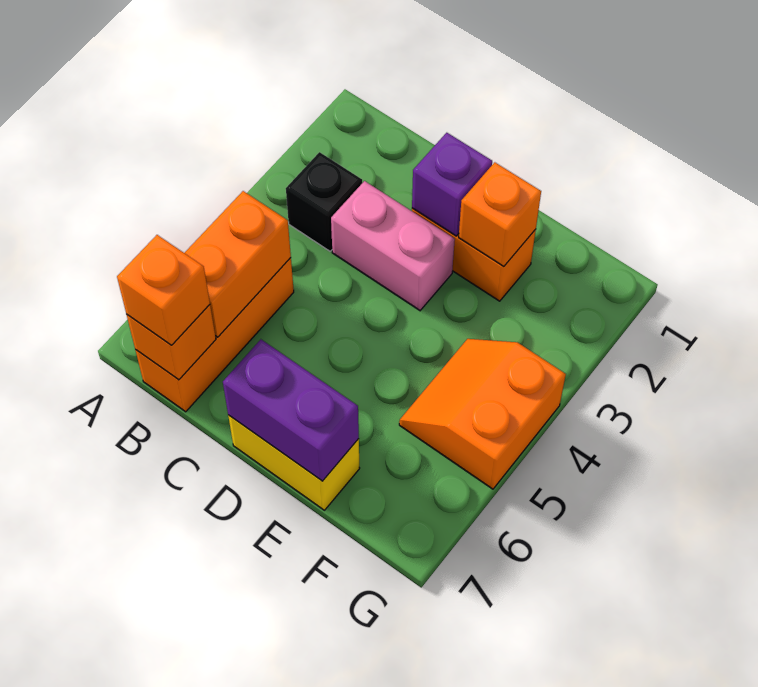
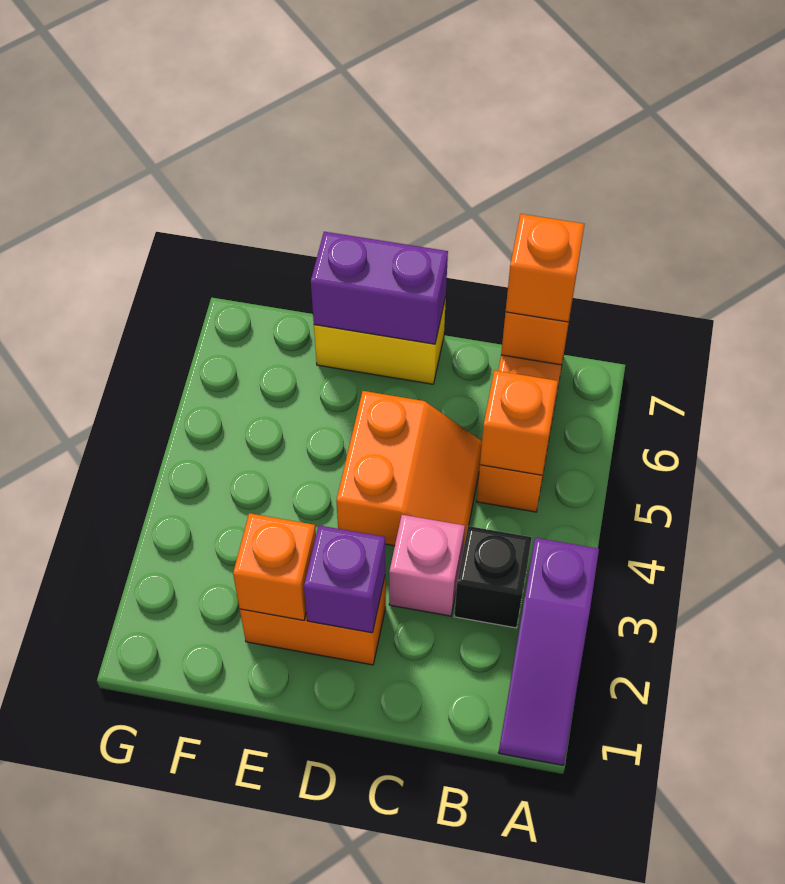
none -> purple slope A1:A3 level 1 top 3
orange brick B5:B6 level 2 -> orange brick B5 level 2
pink brick C3:D3 level 1 -> pink brick C3 level 1
orange slope F4:G5 level 1 top G -> orange slope C4:D5 level 1 top D

